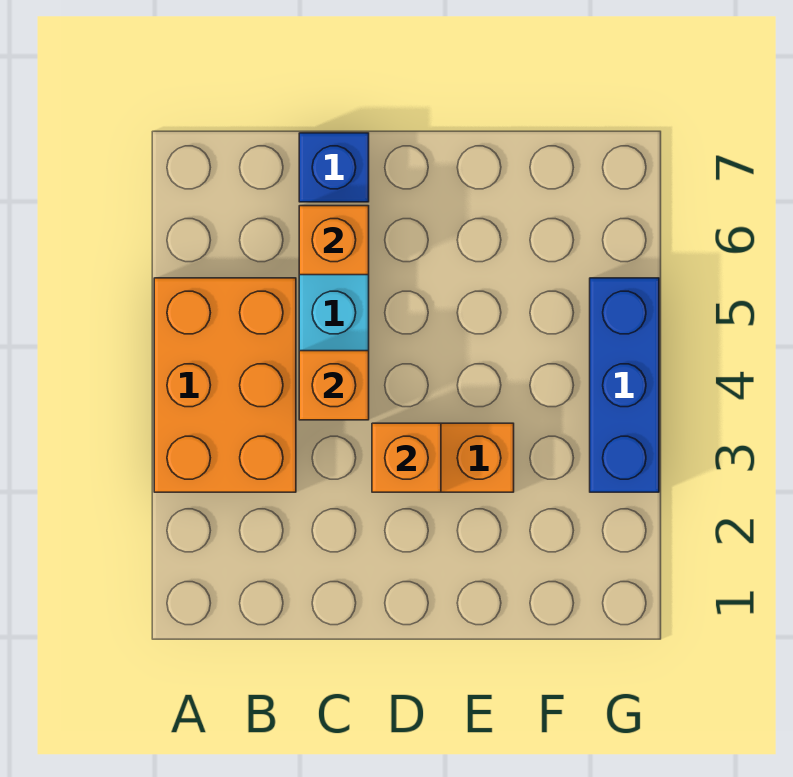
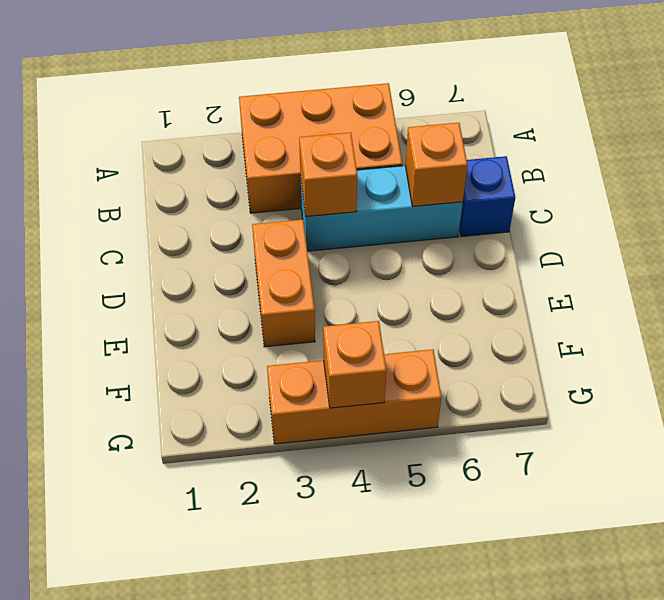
orange brick D3 level 2 -> orange brick G4 level 2
blue brick G3:G5 level 1 -> orange brick G3:G5 level 1

